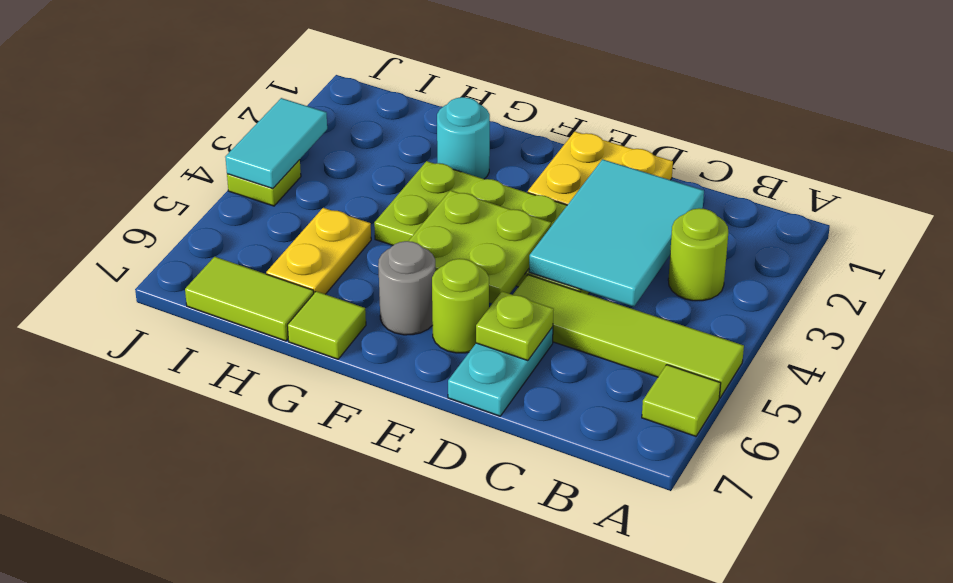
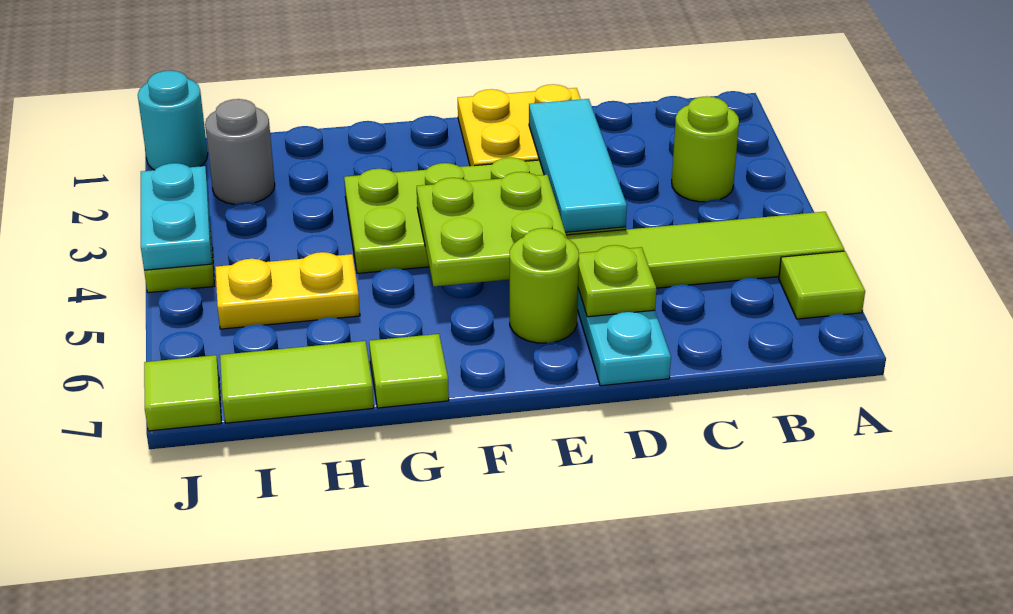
cyan tile C2:D4 level 2 -> cyan tile D2:D4 level 2
grey round brick F6 level 1 -> grey round brick I2 level 1
cyan round brick G2 level 1 -> cyan round brick J1 level 1
yellow plate H5:H6 level 1 -> yellow plate H5:I5 level 1
cyan tile J3:J4 level 2 -> cyan plate J3:J4 level 2
none -> lime tile J7 level 1

